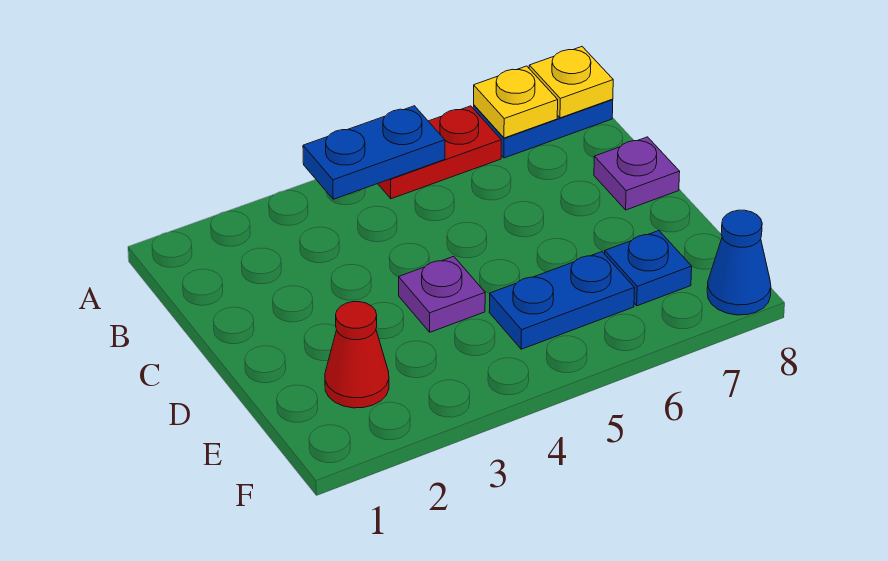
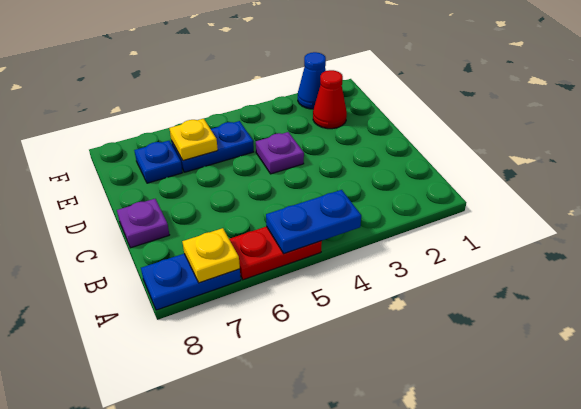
yellow plate A8 level 2 -> yellow plate E6 level 2
blue cone F8 level 1 -> blue cone F2 level 1

